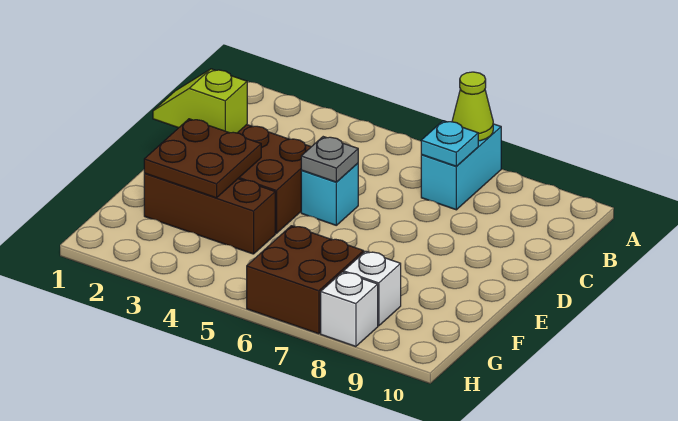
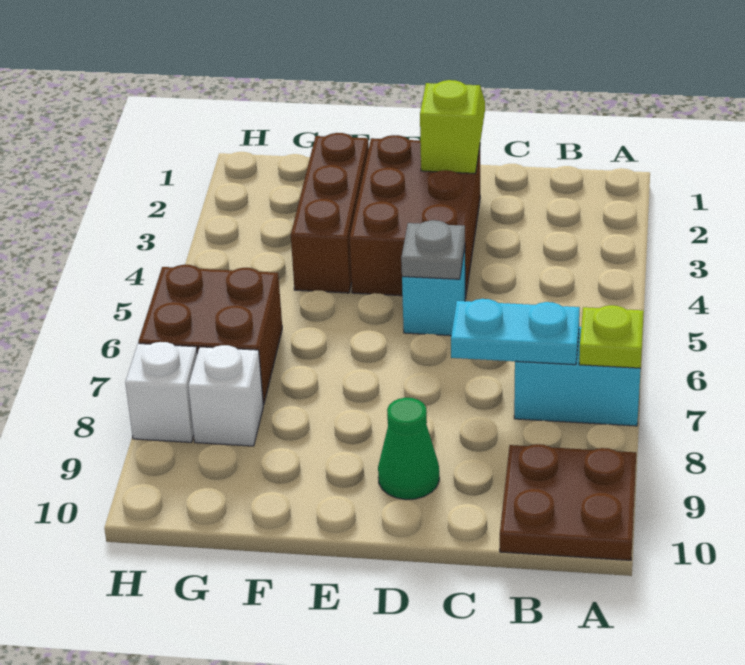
lime cone A7 level 2 -> lime plate A7 level 2
cyan plate B7 level 2 -> cyan plate B7:C7 level 2
none -> green cone D9 level 1
brown plate E2:F3 level 2 -> brown plate A9:B10 level 1

